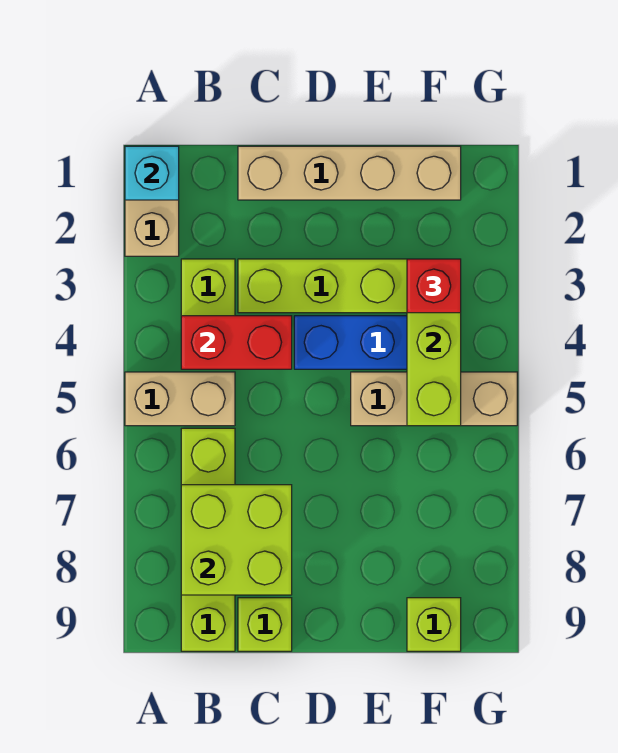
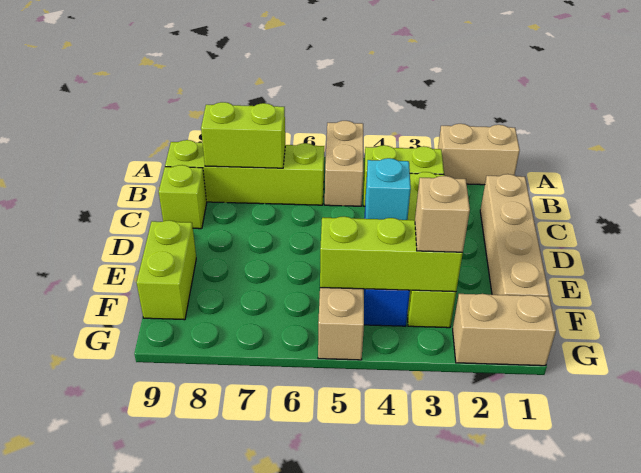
cyan brick A1 level 2 -> cyan brick D4 level 2
red brick B4:C4 level 2 -> none
lime brick B7:C8 level 2 -> lime brick B7:B8 level 2
red brick F3 level 3 -> tan brick F3 level 3
lime brick F9 level 1 -> lime brick E9:F9 level 1
none -> tan brick G1:G2 level 1

